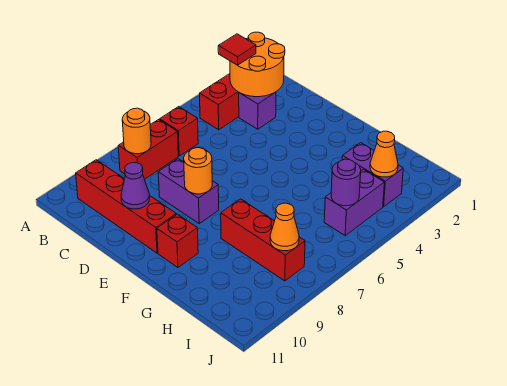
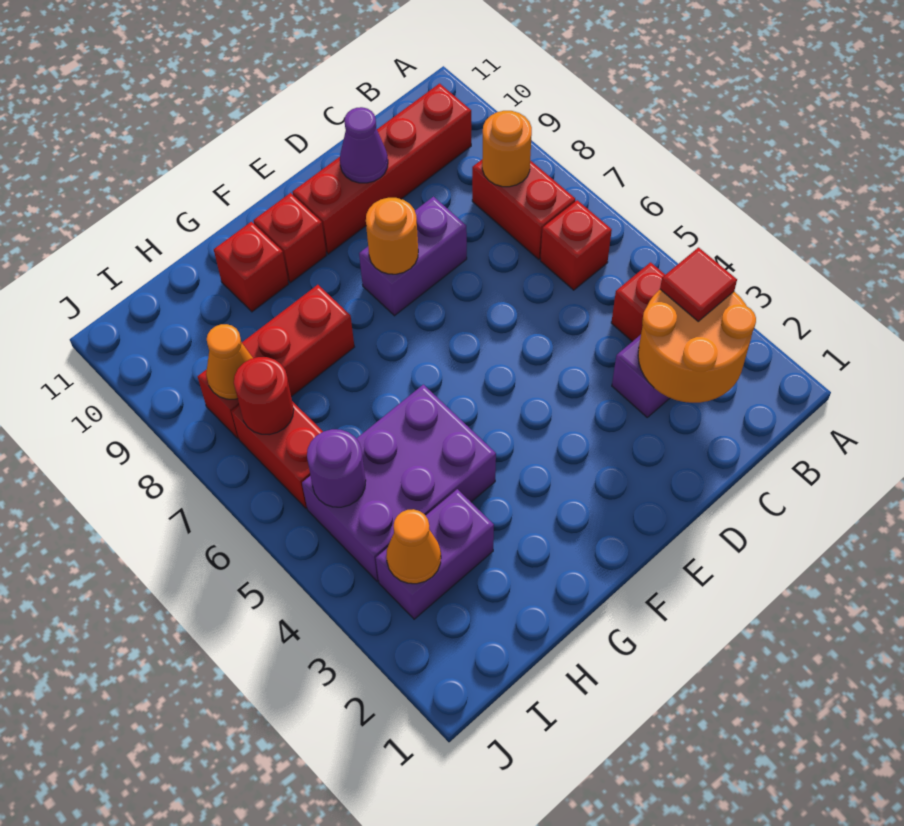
none -> red brick G10 level 1
purple brick I4:I5 level 1 -> purple brick G4:I5 level 1
none -> red brick I6:I7 level 1
none -> red round brick I7 level 2

